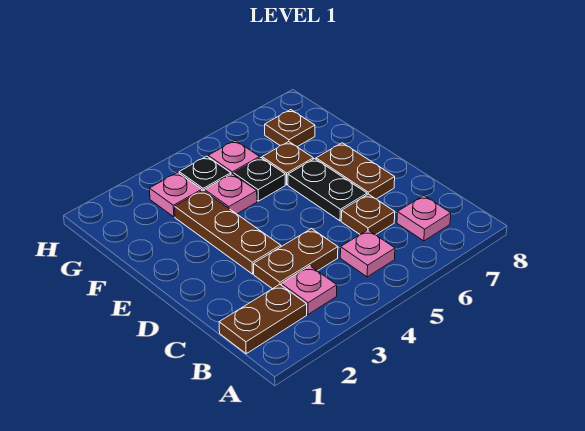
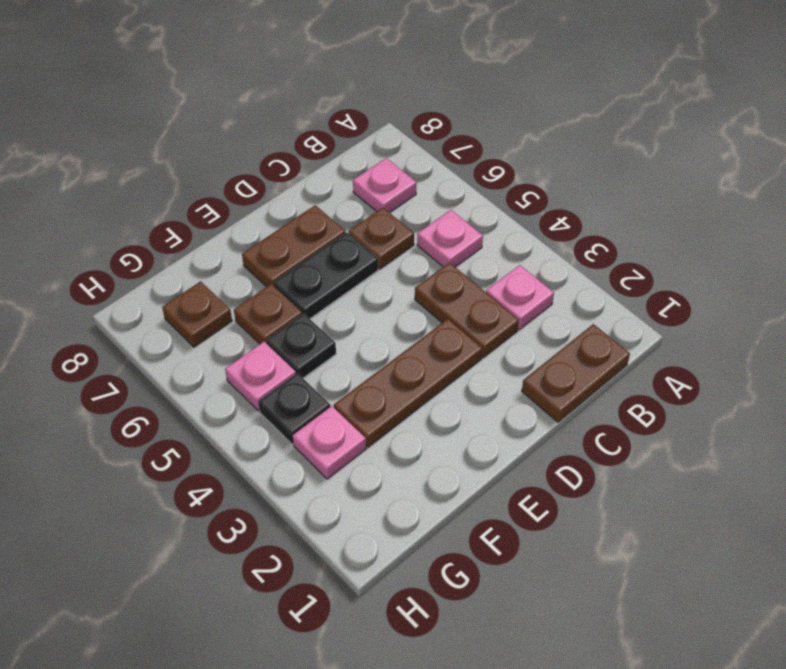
brown plate B1:B2 level 1 -> brown plate B1:C1 level 1
pink plate F4 level 1 -> none

